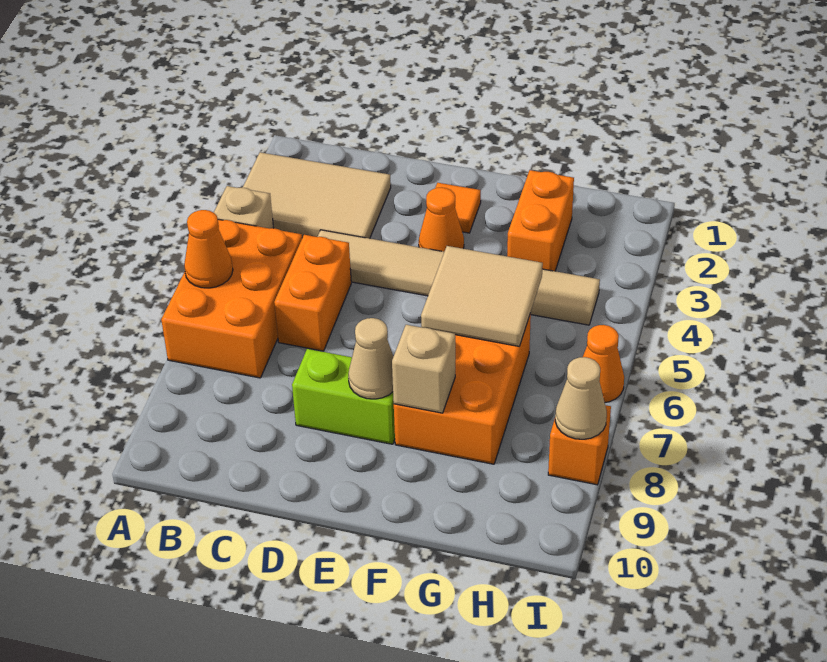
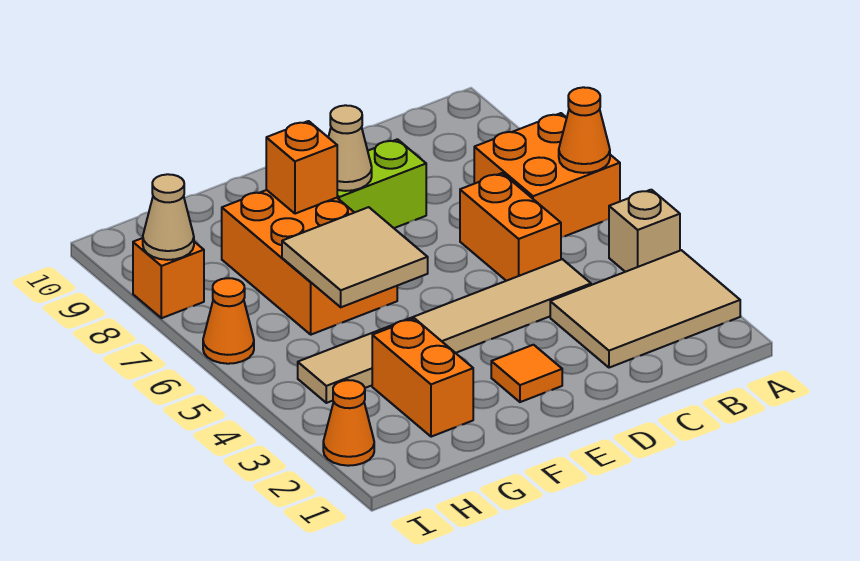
orange brick A5:B7 level 1 -> orange brick A6:B7 level 1
orange cone E3 level 1 -> orange cone I2 level 1
tan brick F8 level 2 -> orange brick F8 level 2

